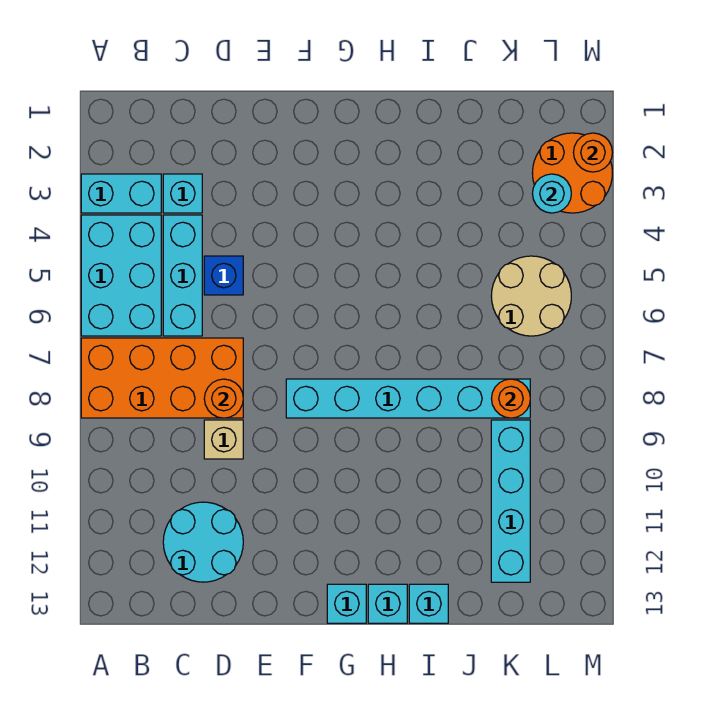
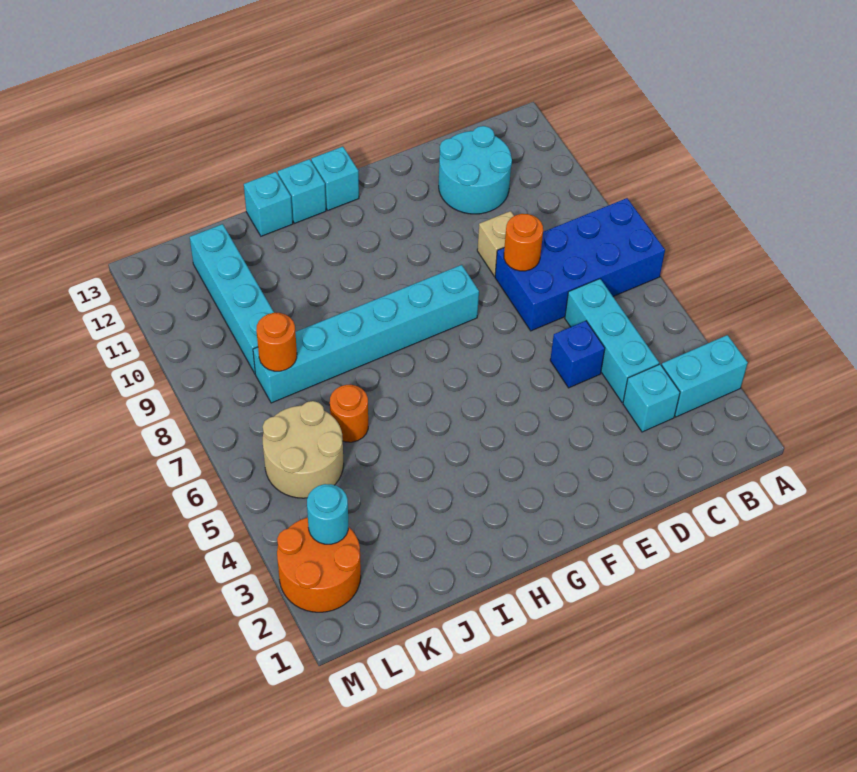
cyan brick A4:B6 level 1 -> none
orange brick A7:D8 level 1 -> blue brick A7:D8 level 1
orange round brick M2 level 2 -> orange round brick J6 level 1

